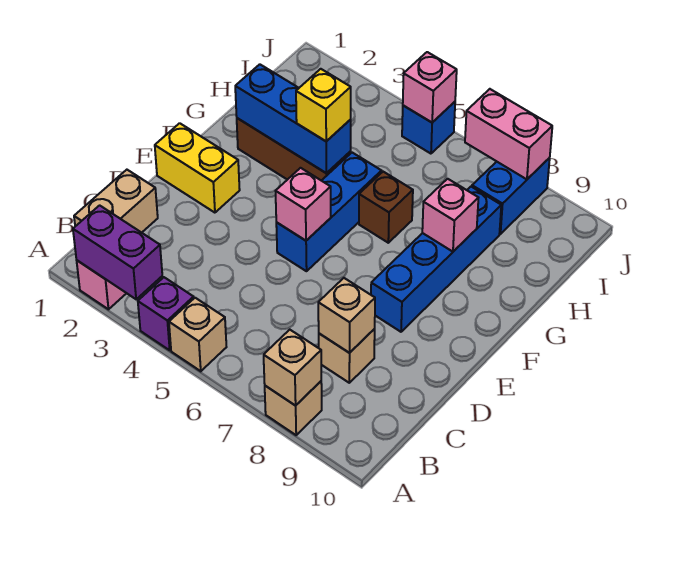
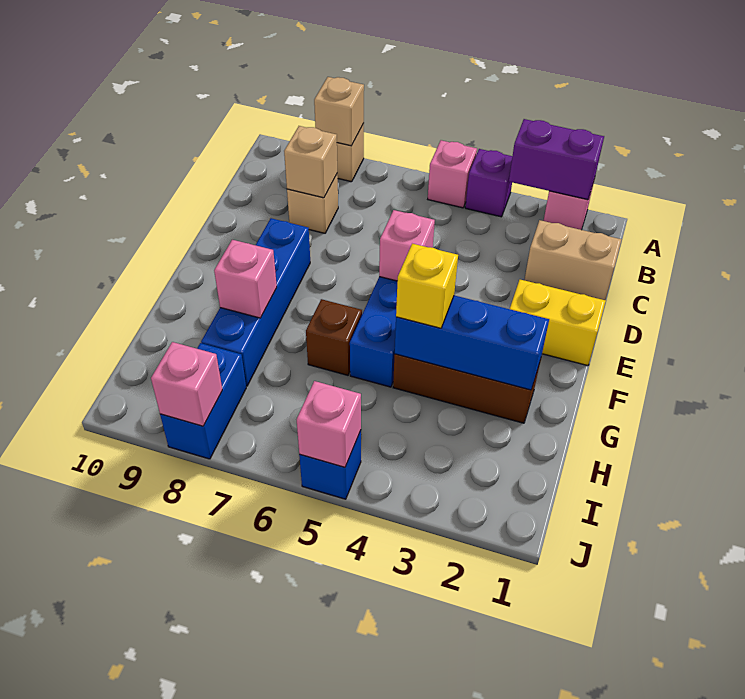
tan brick A5 level 1 -> pink brick A5 level 1
tan brick B1:C1 level 1 -> tan brick C1:C2 level 1
pink brick J7:J8 level 2 -> pink brick J8 level 2

